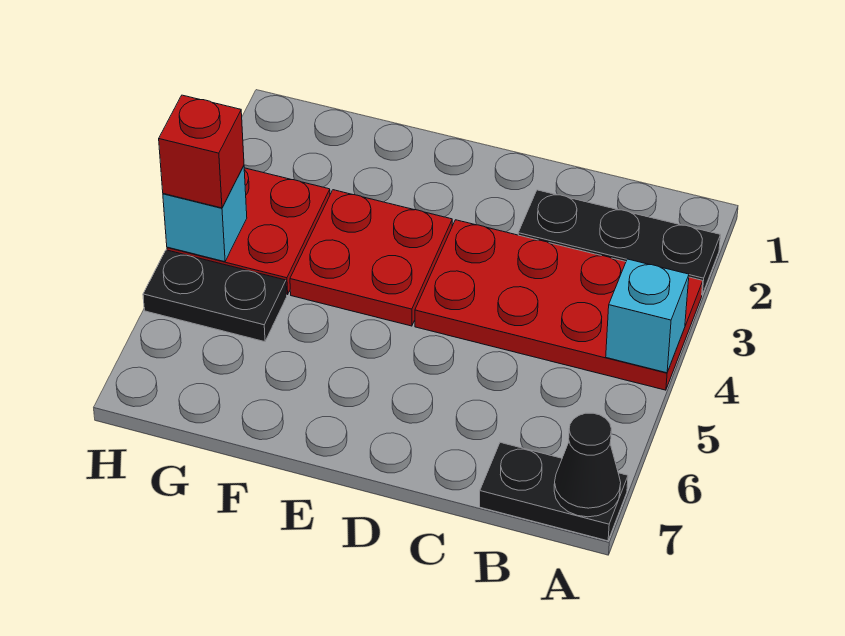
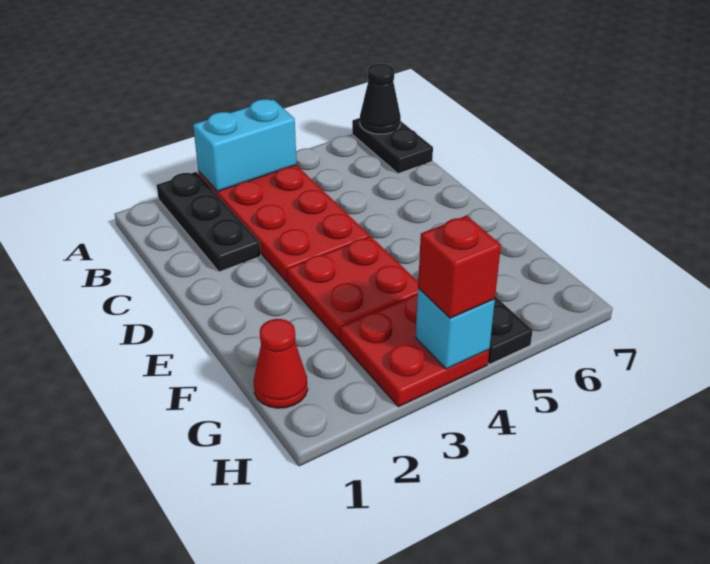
cyan brick A4 level 2 -> cyan brick A3:A4 level 2
none -> red cone G1 level 1

